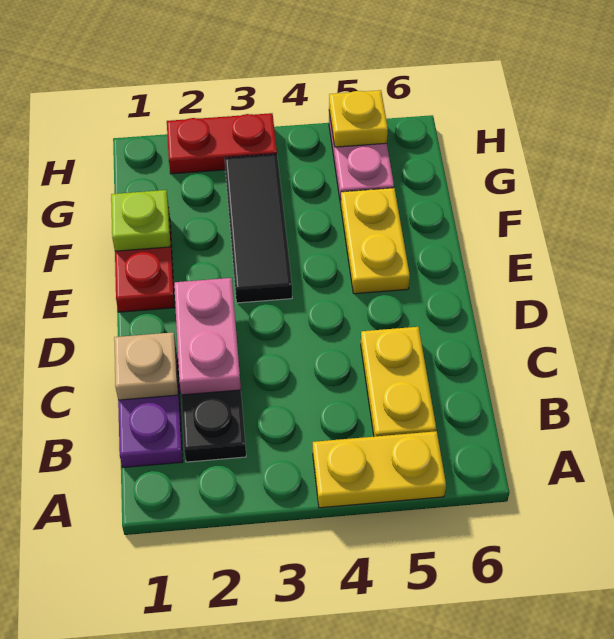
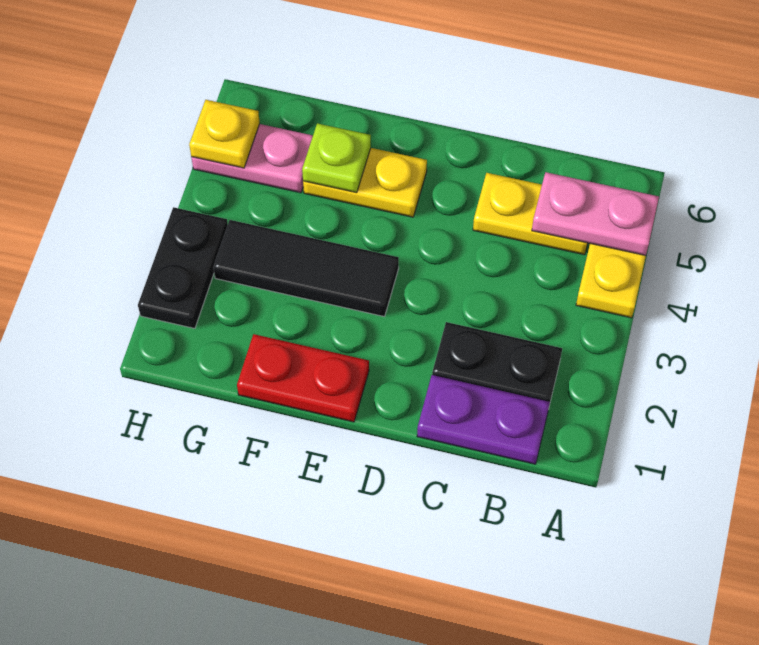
tan plate C1 level 2 -> none
pink plate C2:D2 level 2 -> pink plate A5:B5 level 2
lime plate F1 level 2 -> lime plate F5 level 2
red plate H2:H3 level 1 -> black plate H2:H3 level 1

